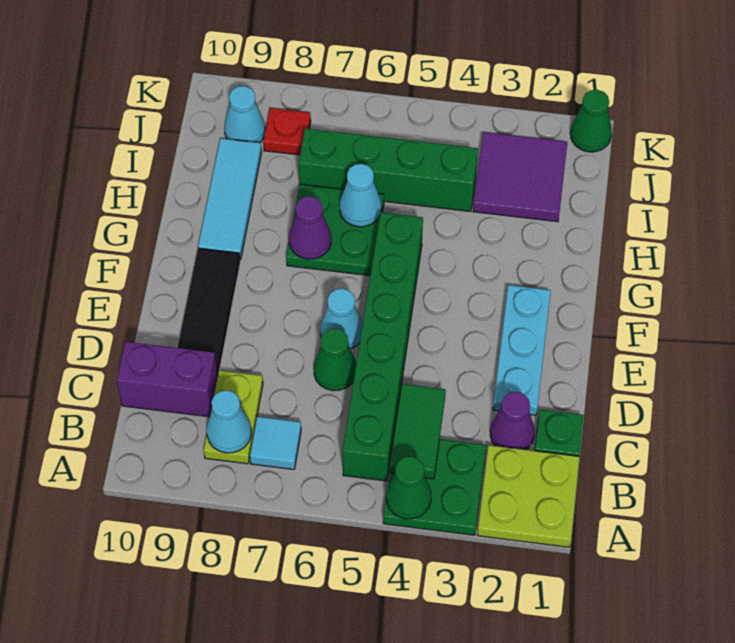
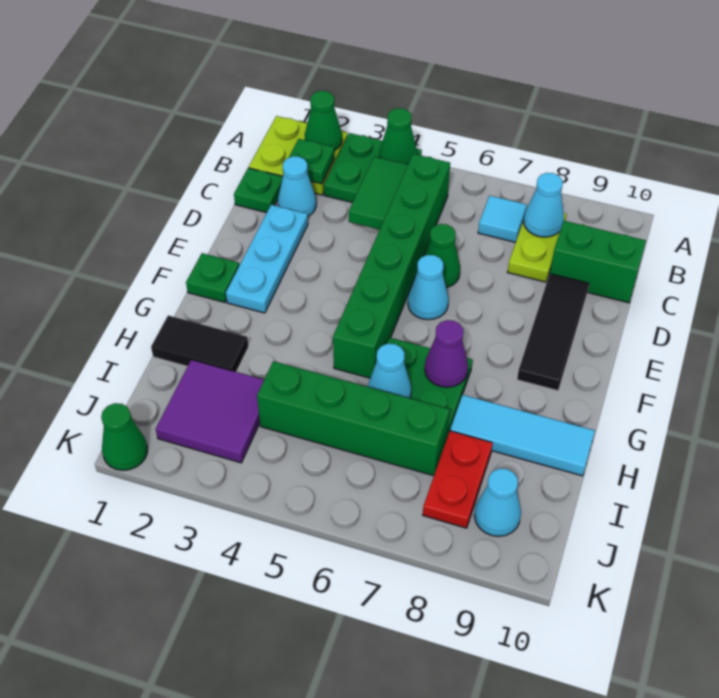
none -> green cone A2 level 2
none -> green plate B2 level 2
purple cone C2 level 1 -> cyan cone C2 level 1
purple brick C9:C10 level 1 -> green brick C9:C10 level 1
none -> green plate F1 level 1
cyan tile G9:I9 level 1 -> cyan tile H8:H10 level 1
none -> black tile H1:H2 level 1
red plate J8 level 1 -> red plate I8:J8 level 1

